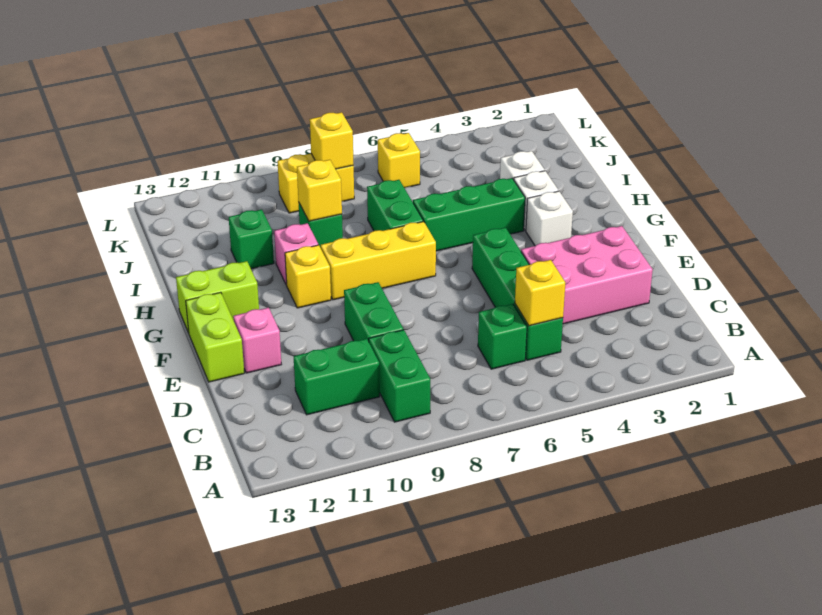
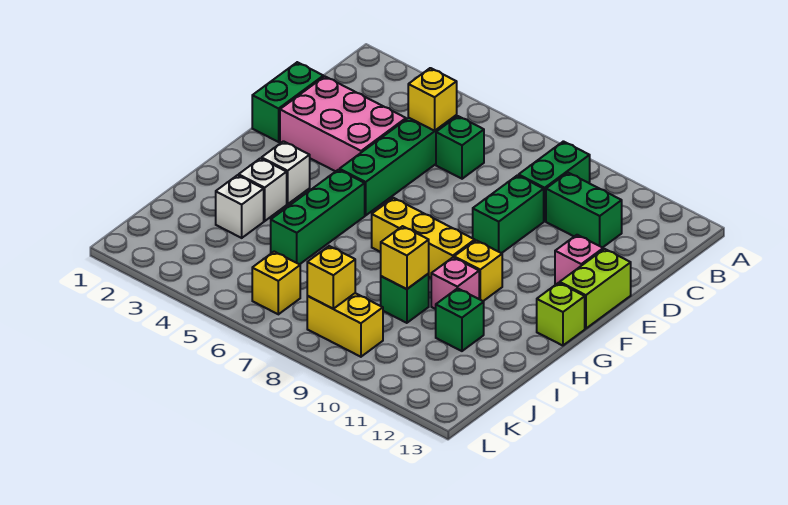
lime brick G12:G13 level 1 -> lime brick G13 level 1
green brick H4:H6 level 1 -> green brick G5:I5 level 1
green brick H7:I7 level 1 -> green brick D1:E1 level 1

